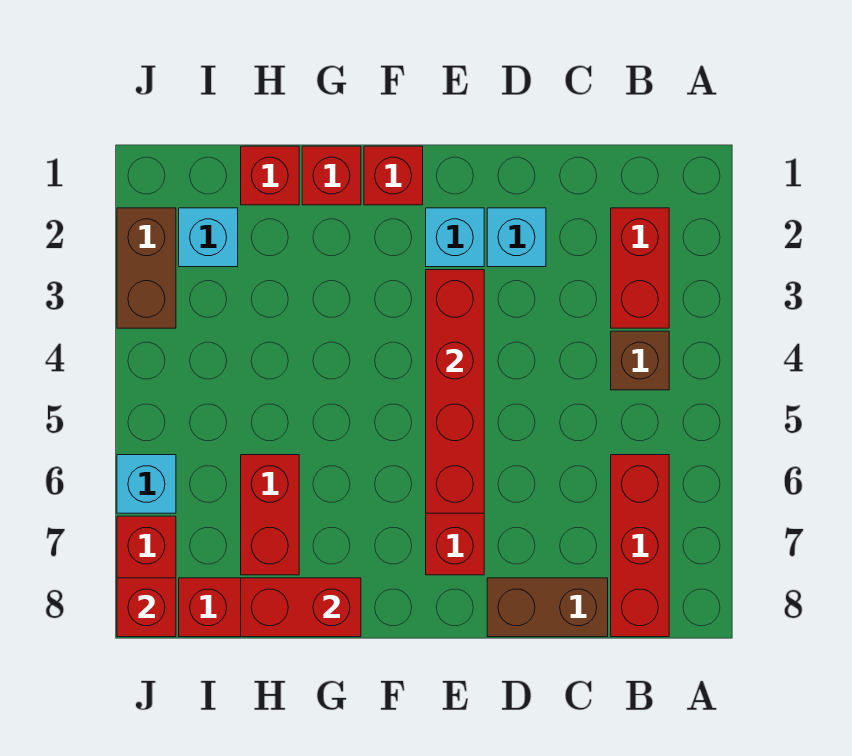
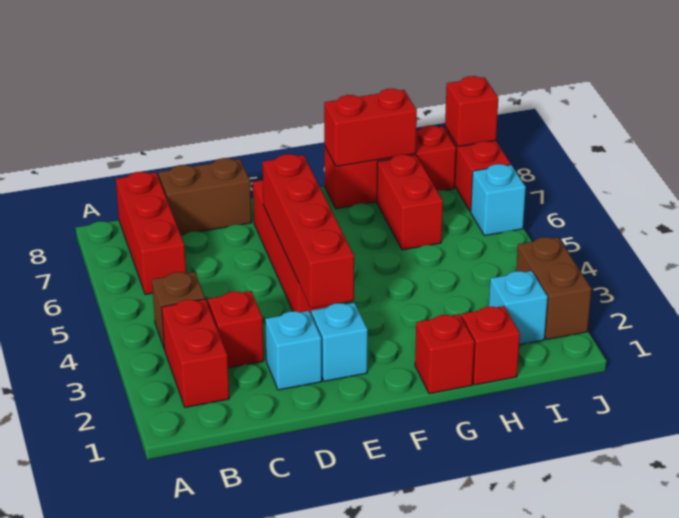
red brick F1 level 1 -> red brick C3 level 1

